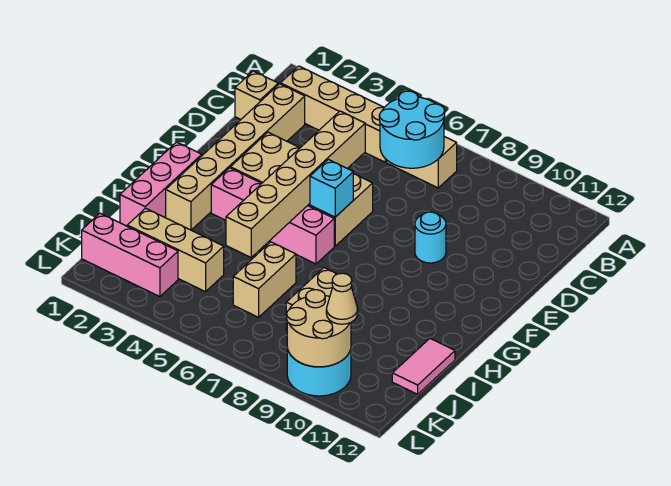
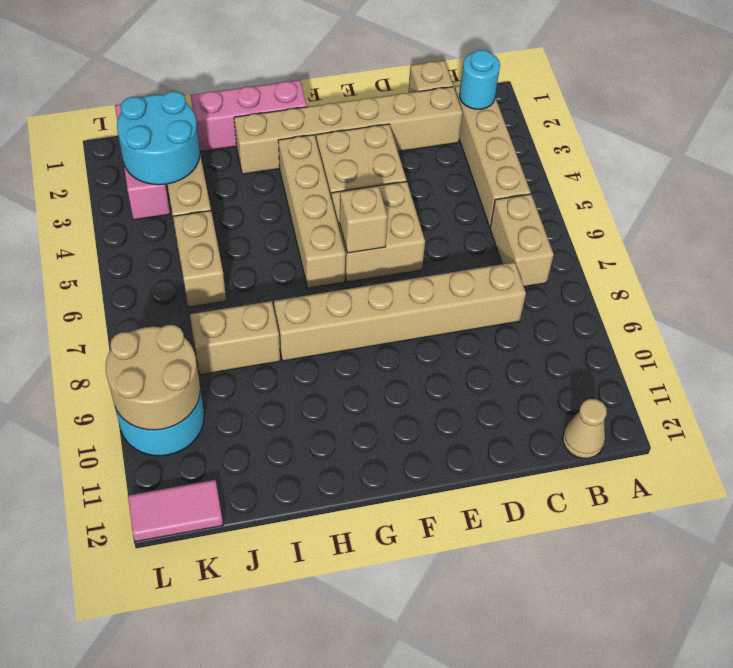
cyan round brick B6:C7 level 2 -> cyan round brick J2:K3 level 2
tan brick D5:I5 level 2 -> tan brick C8:H8 level 1
cyan round brick E9 level 1 -> cyan round brick B2 level 2
cyan brick F6 level 2 -> tan brick F6 level 2
pink brick G3:G6 level 1 -> tan brick G3:G6 level 1
tan brick I6:J6 level 1 -> tan brick J5:J6 level 1
pink tile I12:J12 level 1 -> pink tile K12:L12 level 1
tan cone K10 level 3 -> tan cone B12 level 1

